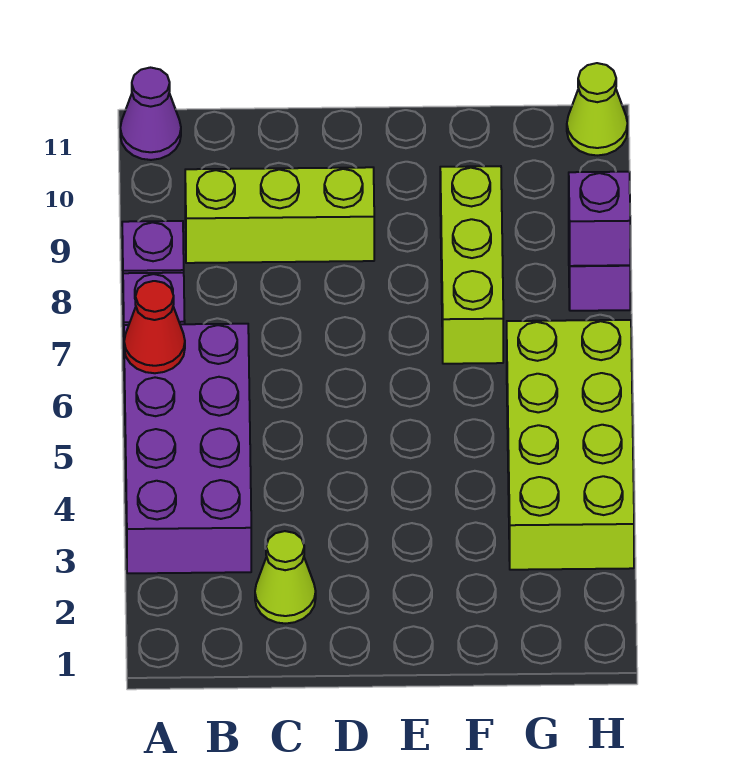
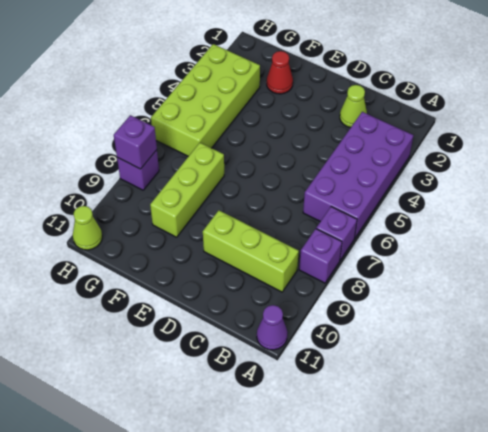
red cone A6 level 2 -> red cone F2 level 1

